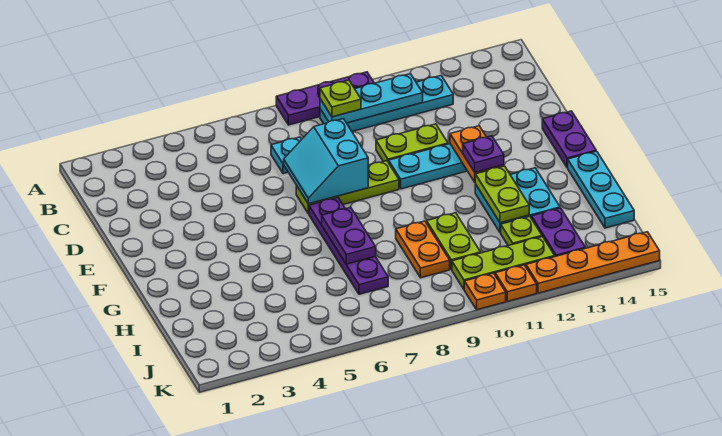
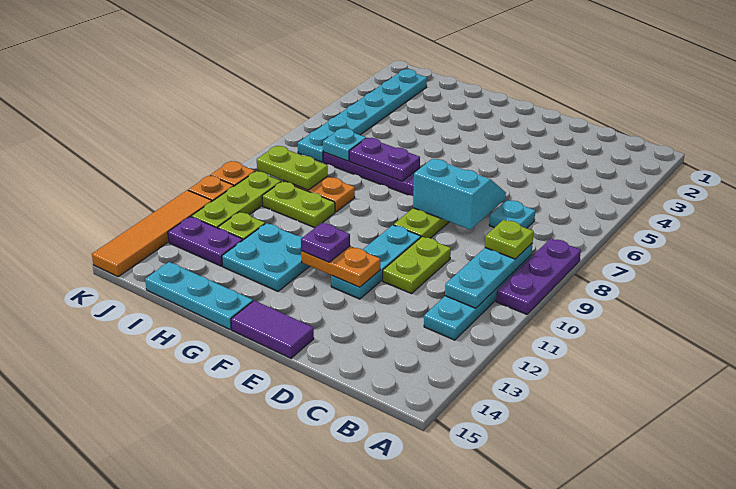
purple plate E15:F15 level 1 -> purple tile E15:F15 level 1
lime plate G12:H12 level 2 -> lime plate I9:J9 level 2
none -> cyan plate I7 level 2
none -> cyan plate J2:J7 level 1
orange plate K12:K15 level 1 -> orange tile K12:K15 level 1

